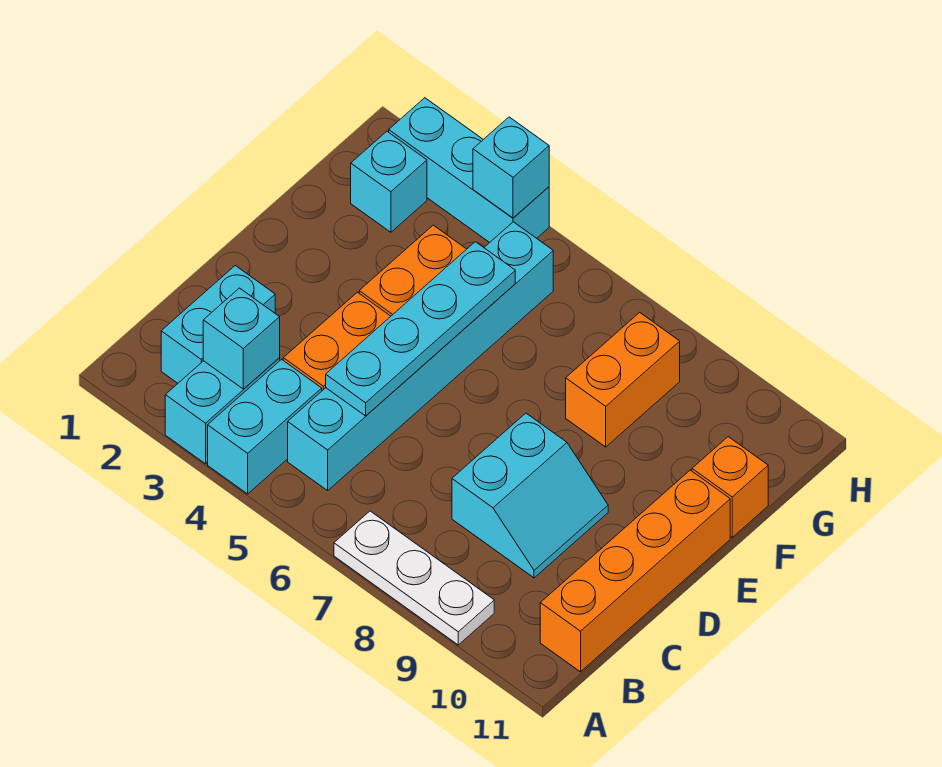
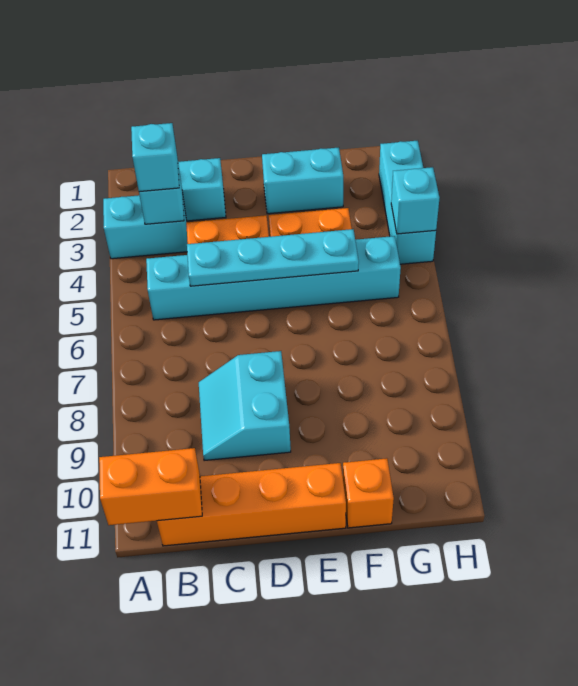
cyan brick A4:B4 level 1 -> cyan brick E2:F2 level 1
white plate A7:A9 level 1 -> none
cyan slope C8:D9 level 1 top 8 -> cyan slope C8:D9 level 1 top D
orange brick F8:G8 level 1 -> orange brick A11:B11 level 2
cyan brick G2 level 1 -> cyan brick B3 level 3

